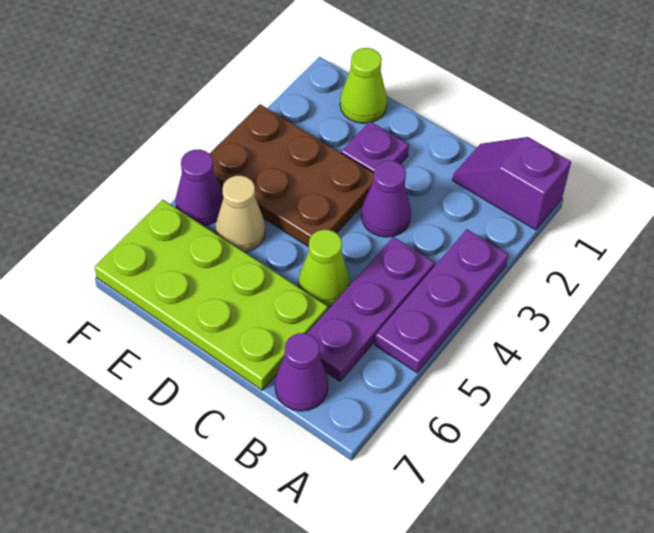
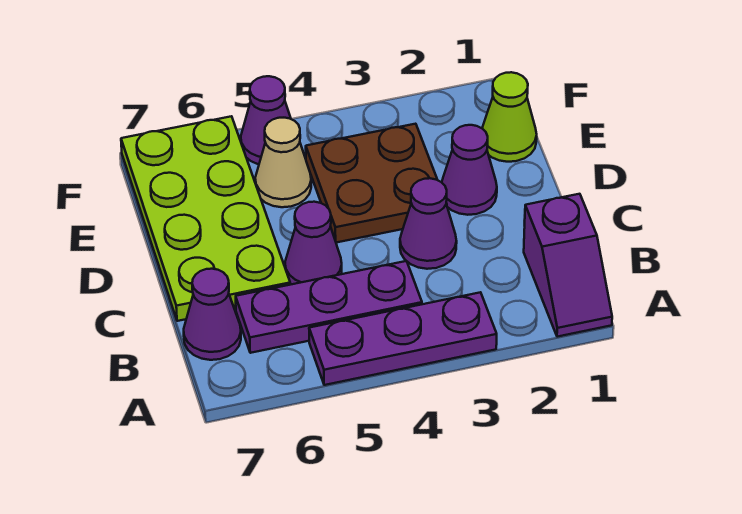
purple slope A1:B1 level 1 top A -> purple slope A1:B1 level 1 top B
lime cone C5 level 1 -> purple cone C5 level 1
purple plate D2 level 1 -> purple cone D2 level 1
brown plate D3:F4 level 1 -> brown plate D3:E4 level 1

